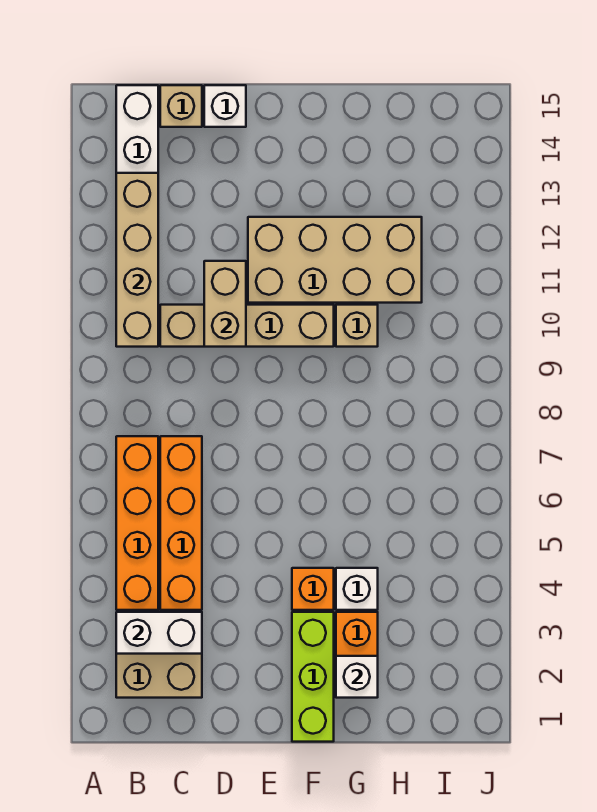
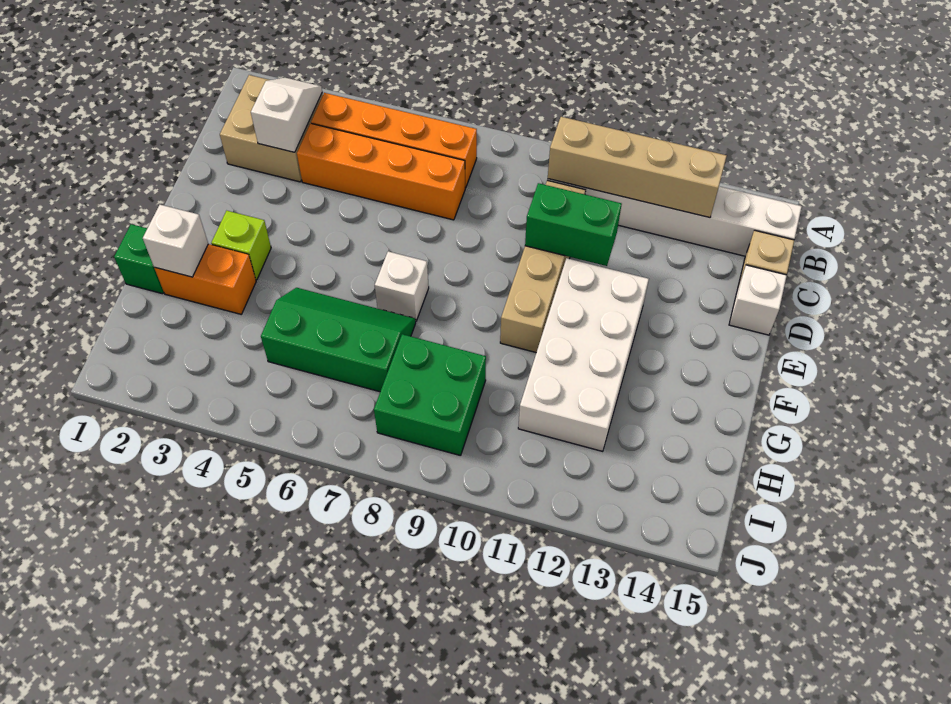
white brick B3:C3 level 2 -> white slope B3:C3 level 2 top C
tan brick D10:D11 level 2 -> green brick D10:D11 level 2
tan brick E11:H12 level 1 -> white brick E11:H12 level 1
lime brick F1:F3 level 1 -> lime brick F3 level 1
orange brick F4 level 1 -> none
none -> green brick G1 level 1
white brick G4 level 1 -> white brick F7 level 1
none -> green slope G5:H7 level 1 top H
tan brick G10 level 1 -> none
none -> green brick H8:I9 level 1

